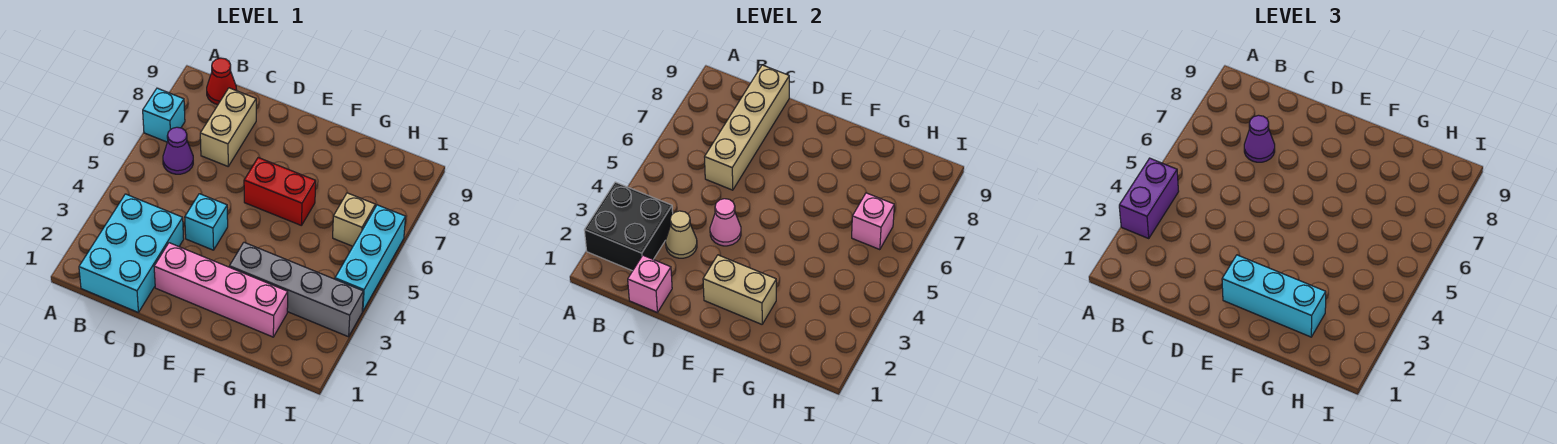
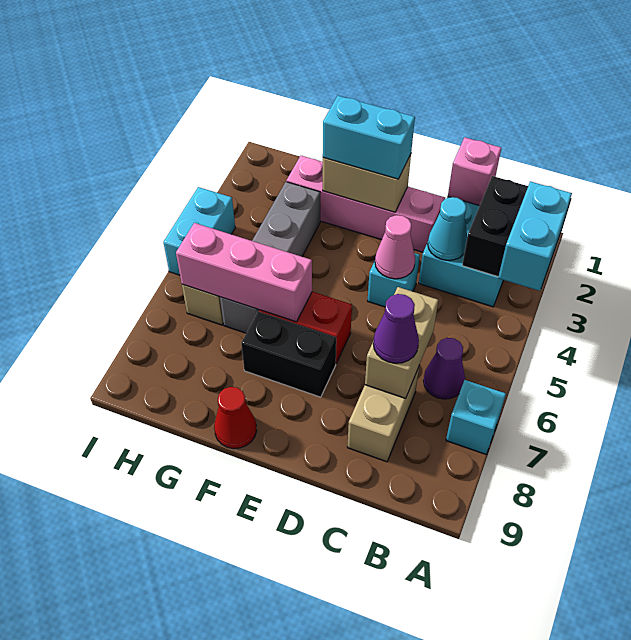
purple brick A3:A4 level 3 -> cyan brick A3:A4 level 3
red cone B9 level 1 -> red cone F9 level 1
tan cone C3 level 2 -> cyan cone C3 level 2
tan brick C6:C9 level 2 -> tan brick C6:C7 level 2
cyan brick E2:G2 level 3 -> cyan brick E2:F2 level 3
none -> black brick E7:F7 level 1
grey brick F3:I3 level 1 -> grey brick G3:G6 level 1
pink brick H6 level 2 -> pink brick F6:H6 level 2
cyan brick I4:I6 level 1 -> cyan brick I4:I5 level 1

